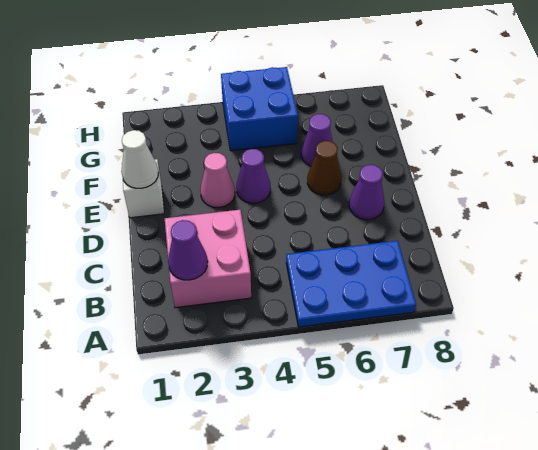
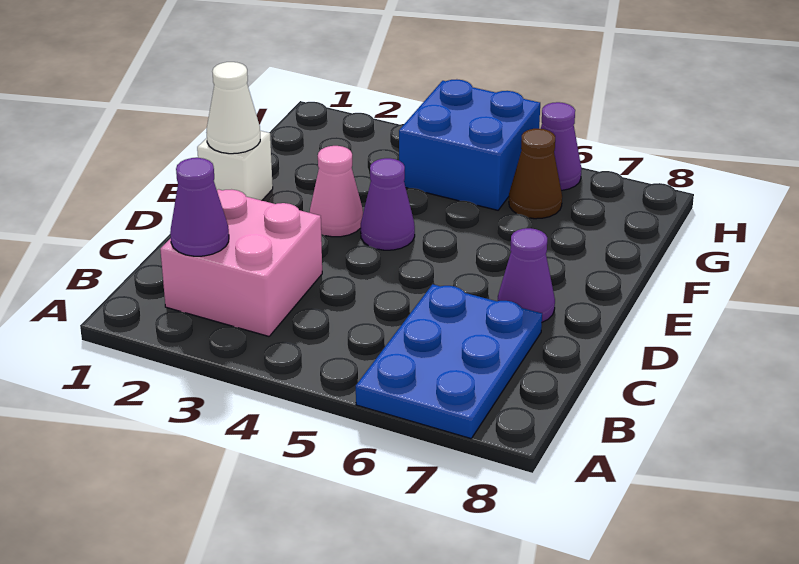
blue plate A5:B7 level 1 -> blue plate A6:C7 level 1
brown cone E6 level 1 -> brown cone G6 level 1
purple cone F6 level 1 -> purple cone H6 level 1

